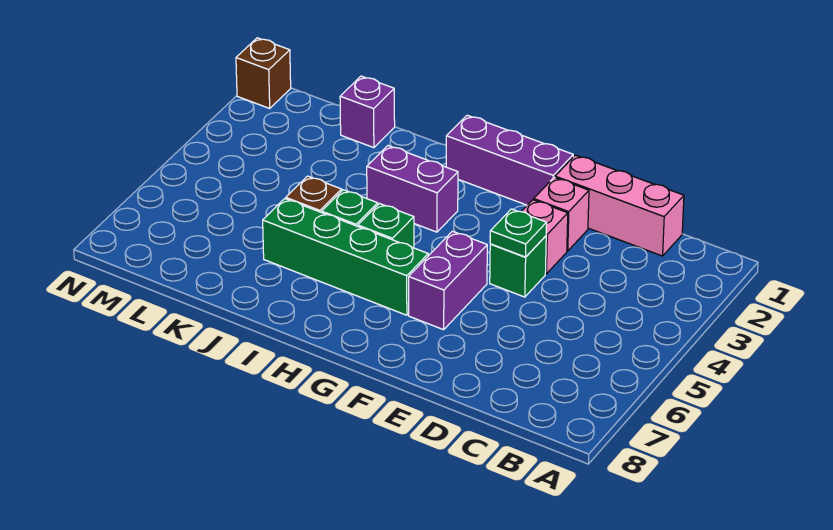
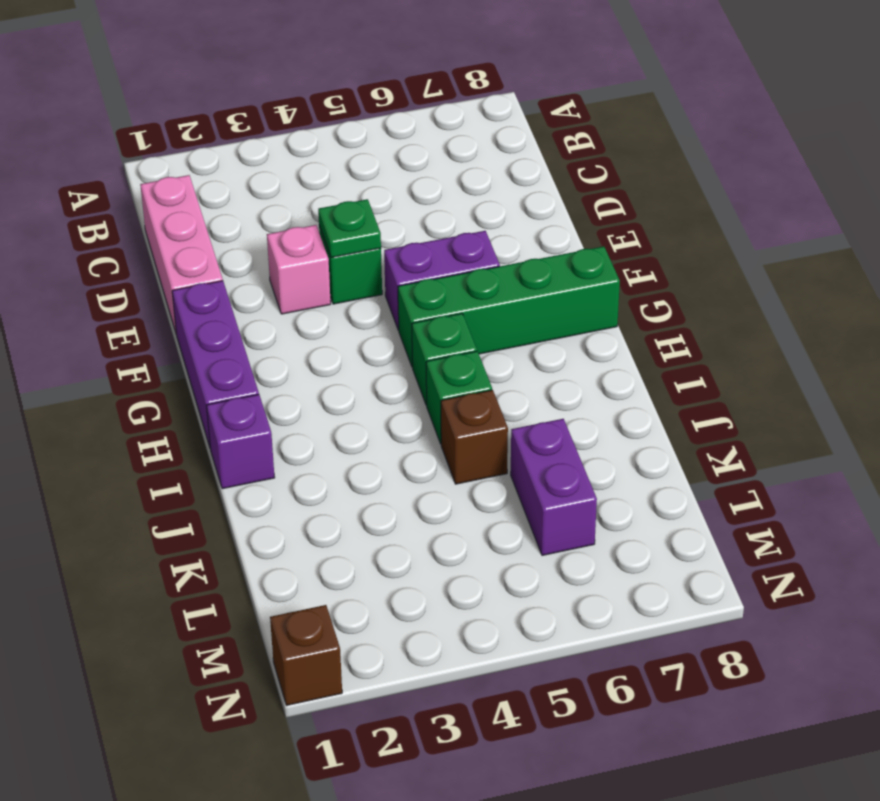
pink brick E2 level 1 -> none
green brick G6:J6 level 1 -> green brick G5:G8 level 1
purple brick H3:I3 level 1 -> purple brick K6:L6 level 1
purple brick K1 level 1 -> purple brick I1 level 1

